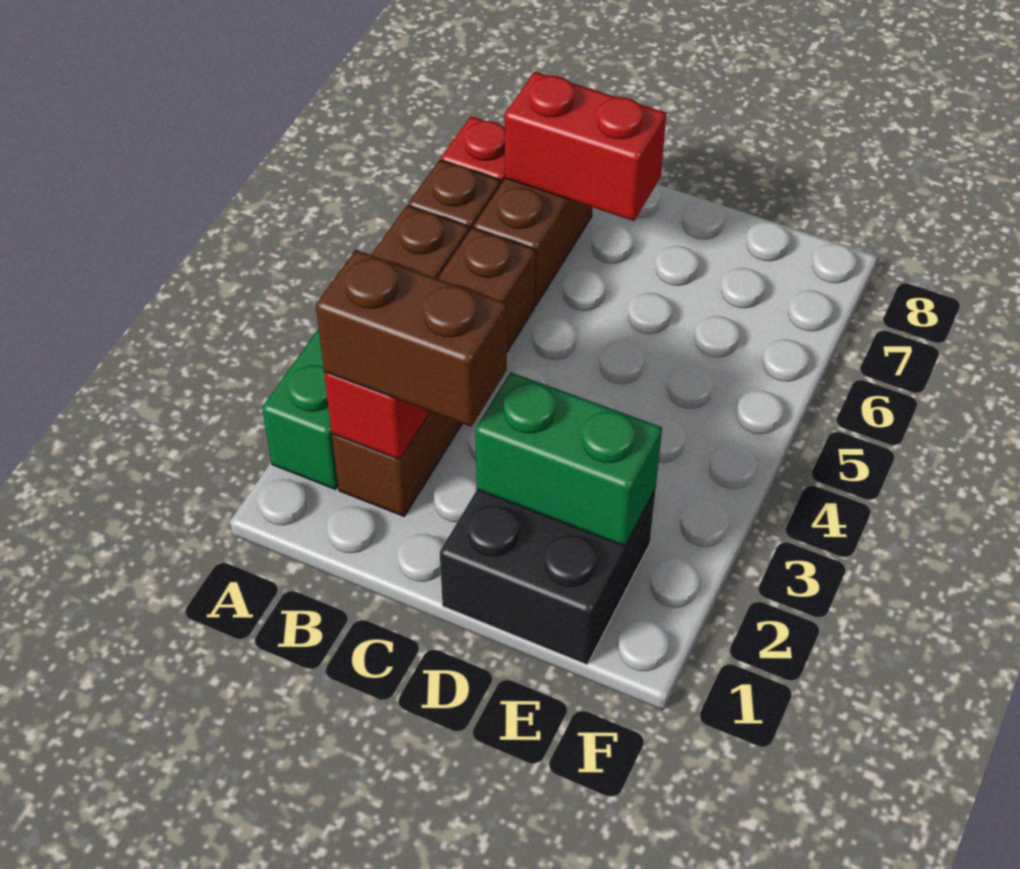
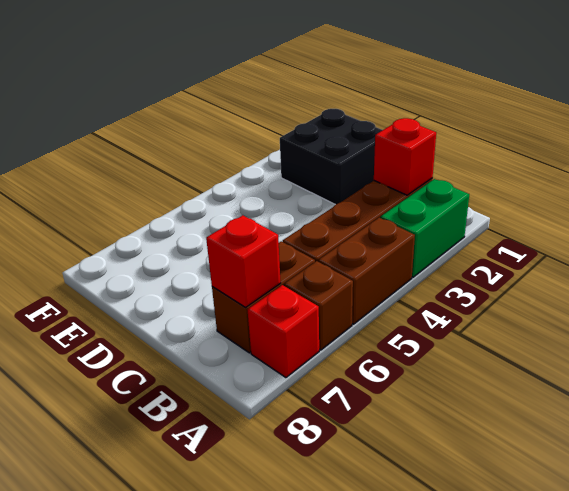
brown brick B2:C2 level 3 -> none
red brick B7:C7 level 2 -> red brick B7 level 2
green brick D2:E2 level 2 -> none

